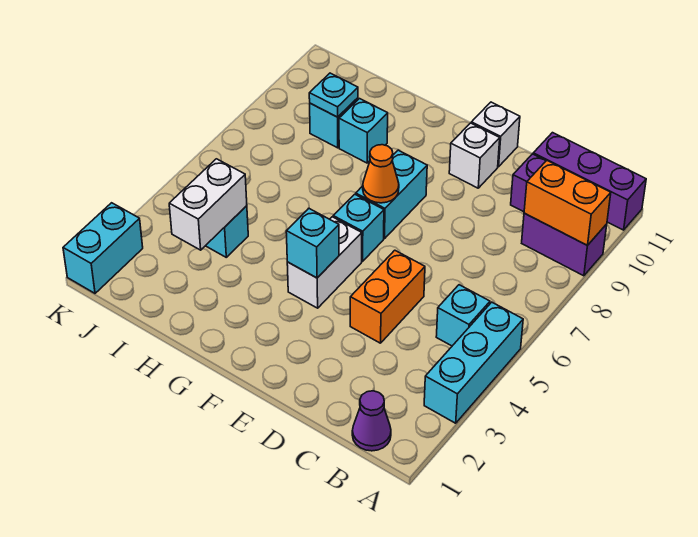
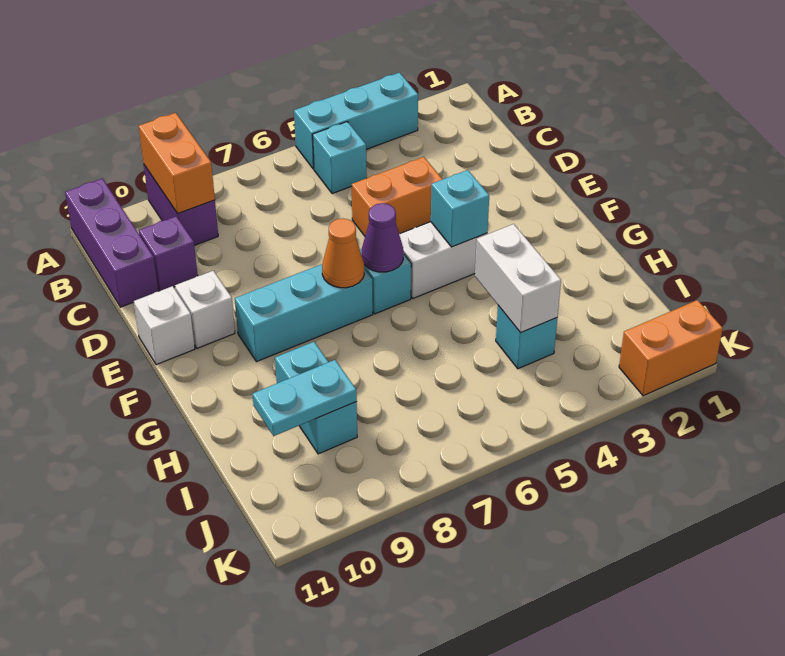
purple cone B1 level 1 -> purple cone F6 level 2
cyan brick F7:F8 level 1 -> cyan brick F7:F9 level 1
white brick I3:I4 level 2 -> white brick H4:I4 level 2
cyan plate I9 level 2 -> cyan plate I9:I10 level 2
cyan brick K1:K2 level 1 -> orange brick K1:K2 level 1

